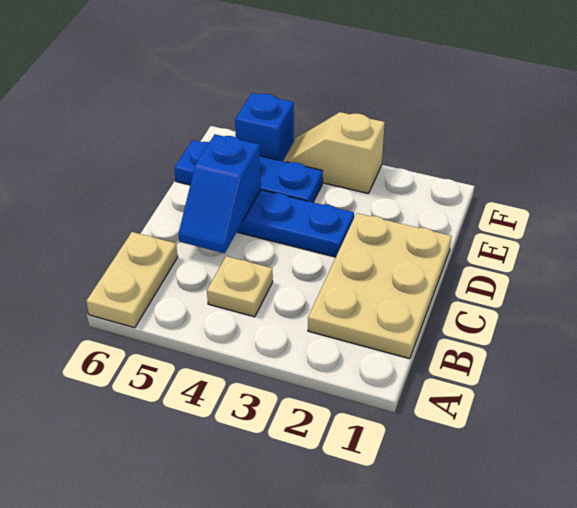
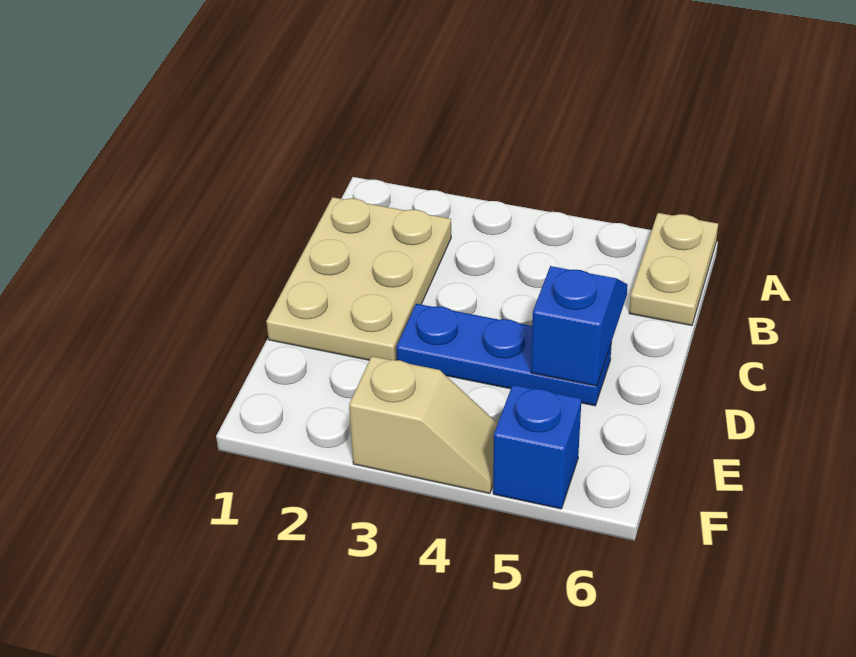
tan plate B4 level 1 -> none
blue plate E4:E6 level 1 -> none

